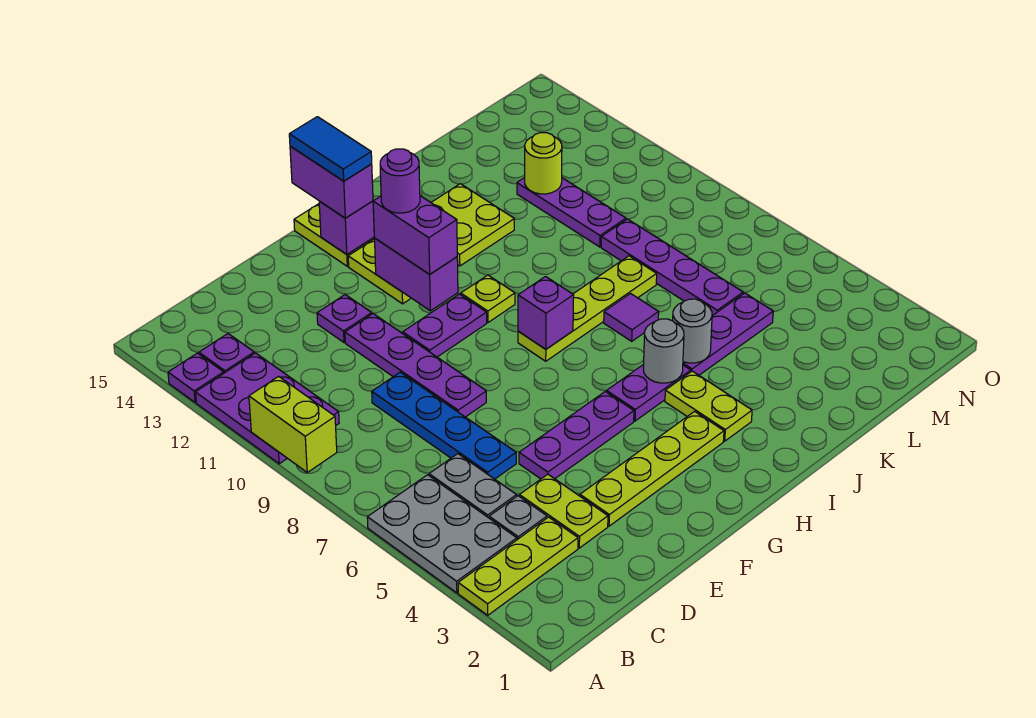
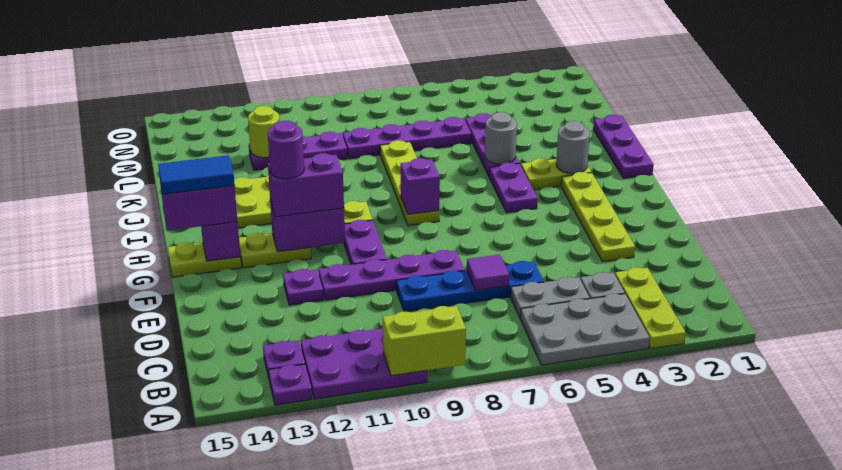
lime plate D3:D4 level 1 -> none
purple plate E5:G5 level 1 -> purple plate I1:K1 level 1
grey round brick I5 level 2 -> grey round brick I3 level 2
purple tile J7 level 1 -> purple tile D7 level 2

